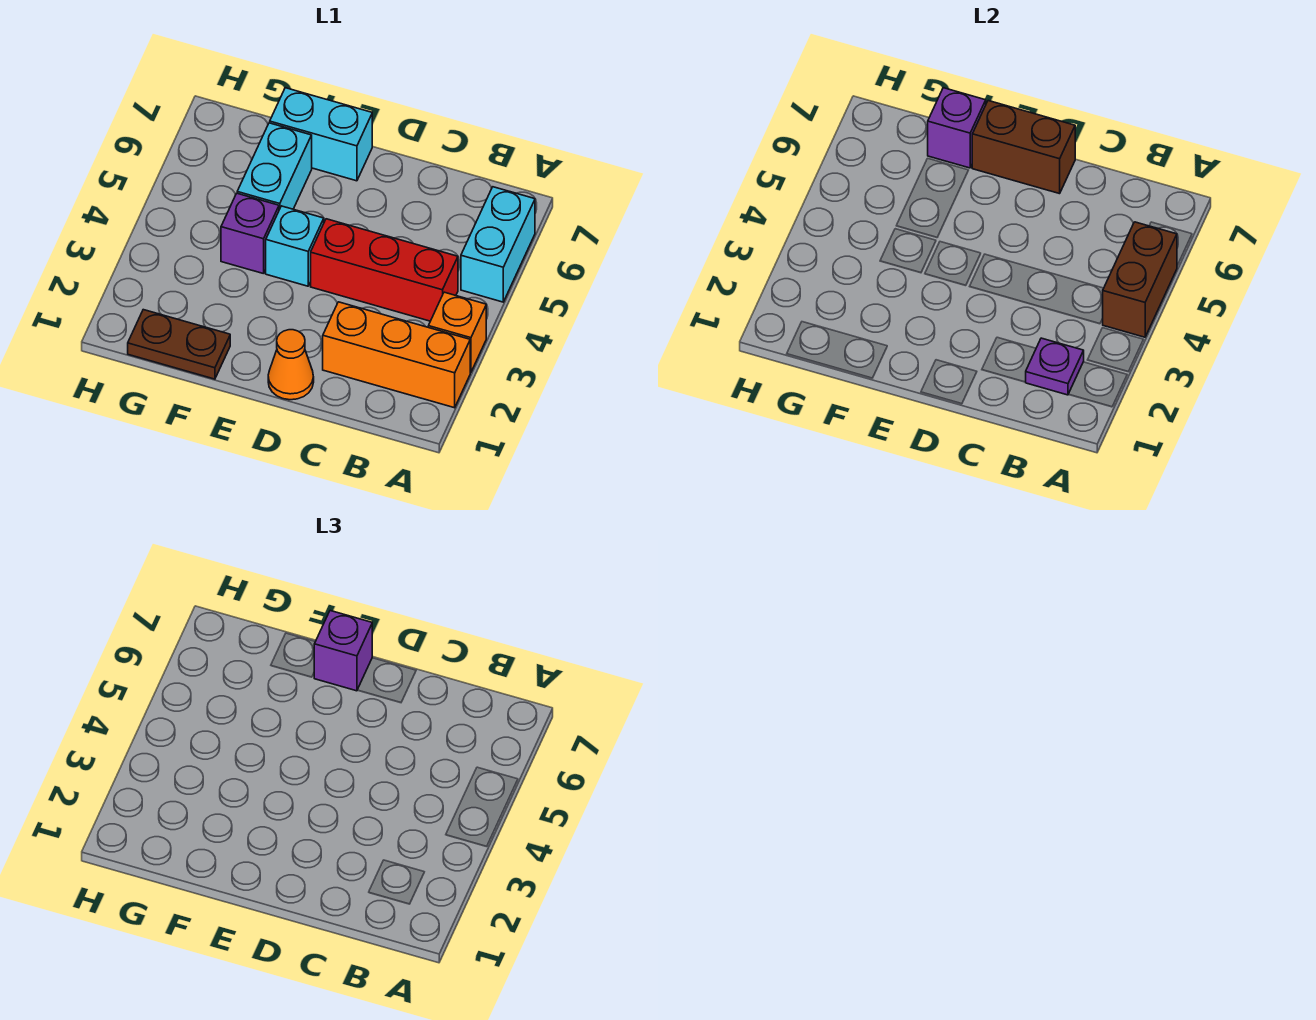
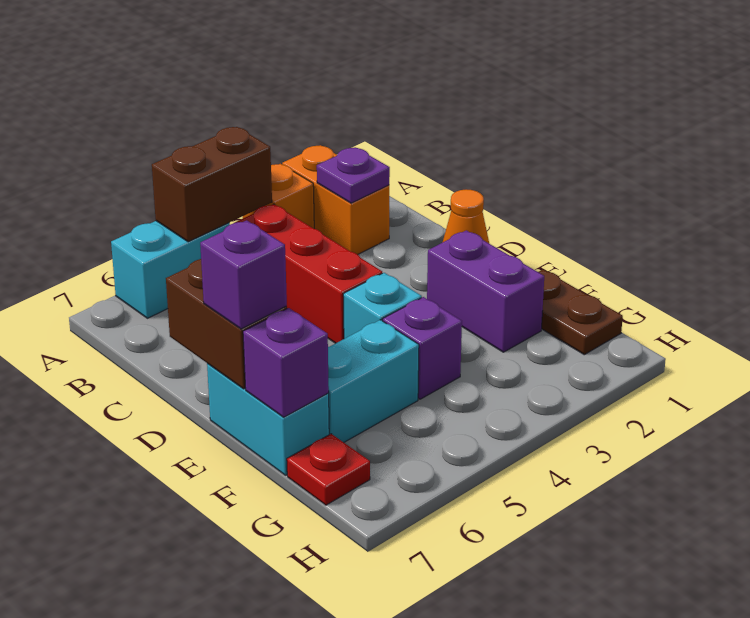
orange brick A2:C2 level 1 -> orange brick A2:B2 level 1
none -> purple brick E2:F2 level 1
none -> red plate G7 level 1

